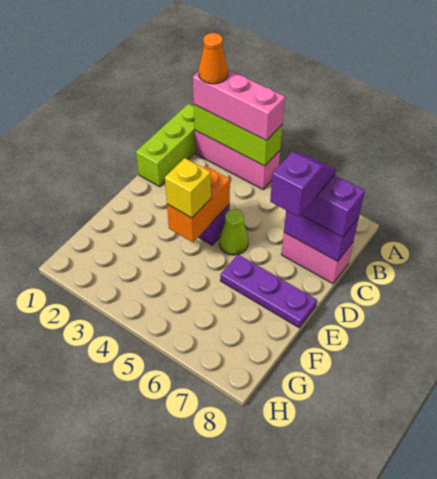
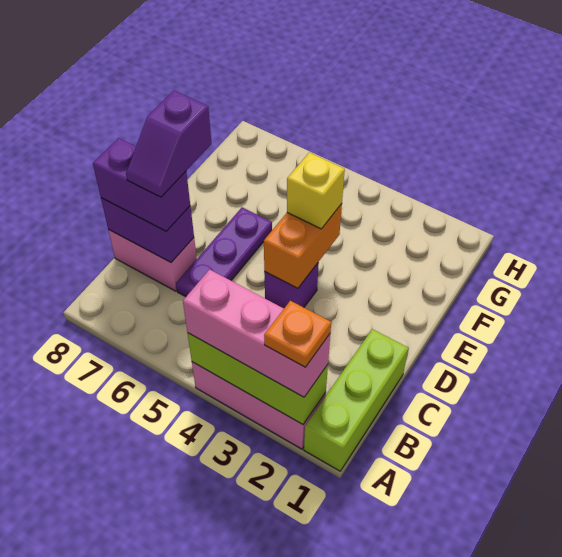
orange cone A2 level 4 -> orange plate A2 level 4
lime cone D5 level 1 -> none
purple plate E6:E8 level 1 -> purple plate C6:E6 level 1

